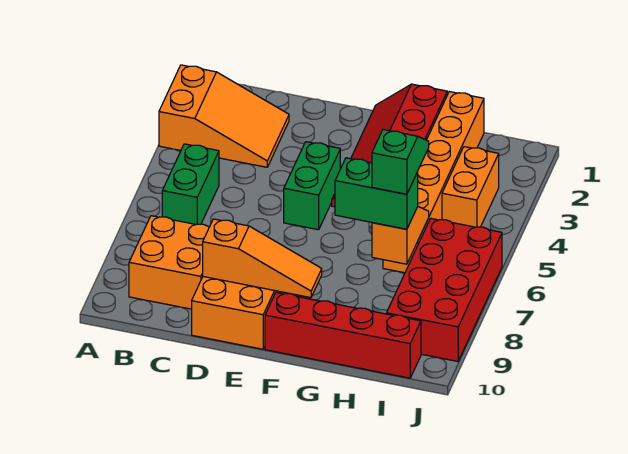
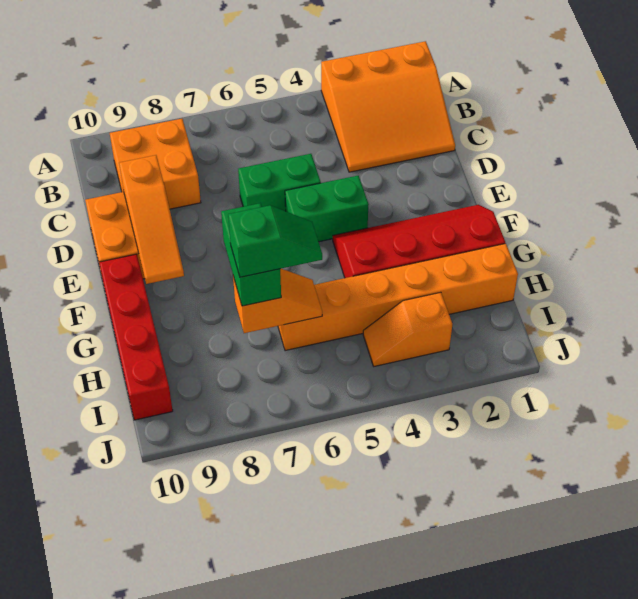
orange slope A2:C3 level 1 top A -> orange slope A1:C3 level 1 top A
green brick B5:B6 level 1 -> green brick D5:D6 level 1
orange brick I3:I4 level 1 -> orange slope I3:I4 level 1 top 3
red brick I6:J9 level 1 -> none

